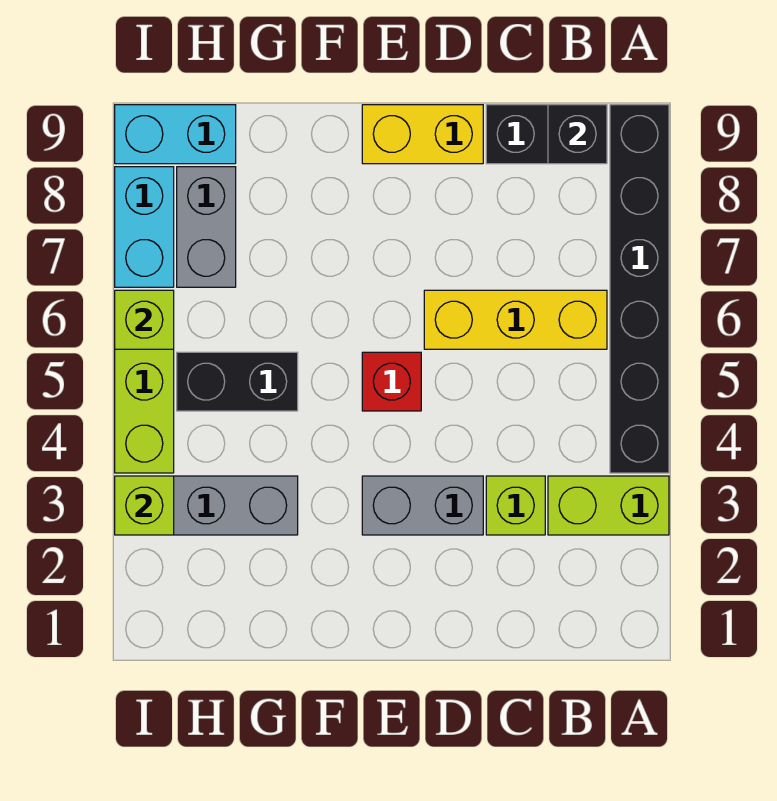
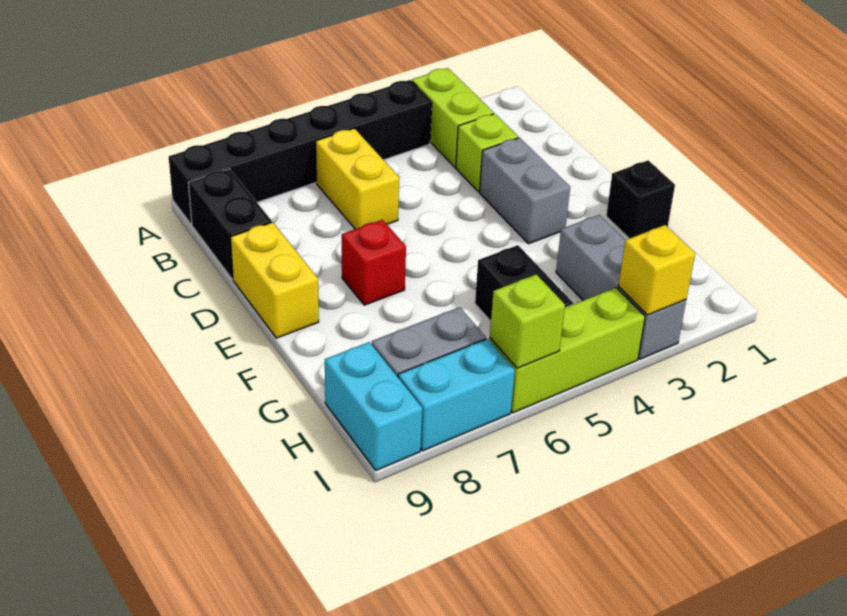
yellow brick B6:D6 level 1 -> yellow brick B6:C6 level 1
black brick B9 level 2 -> black brick F1 level 1
red brick E5 level 1 -> red brick E7 level 1
lime brick I3 level 2 -> yellow brick I3 level 2

